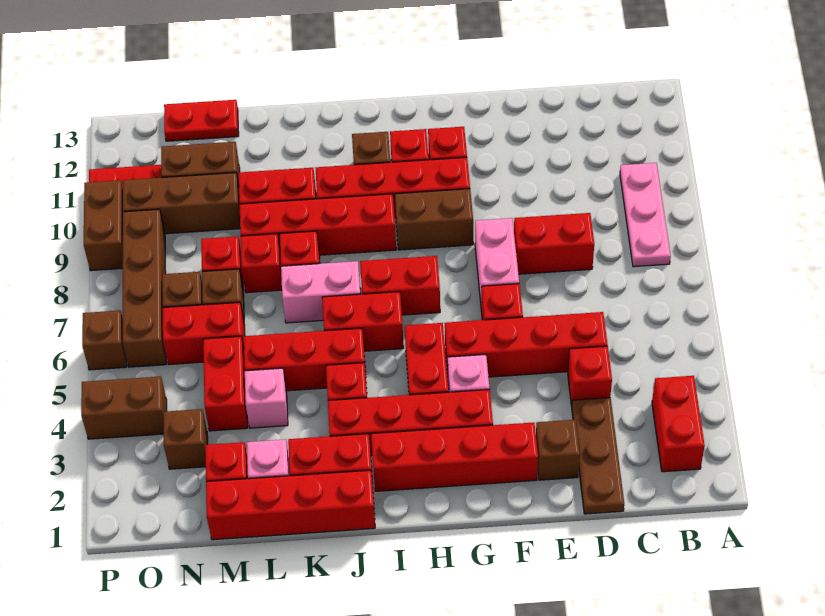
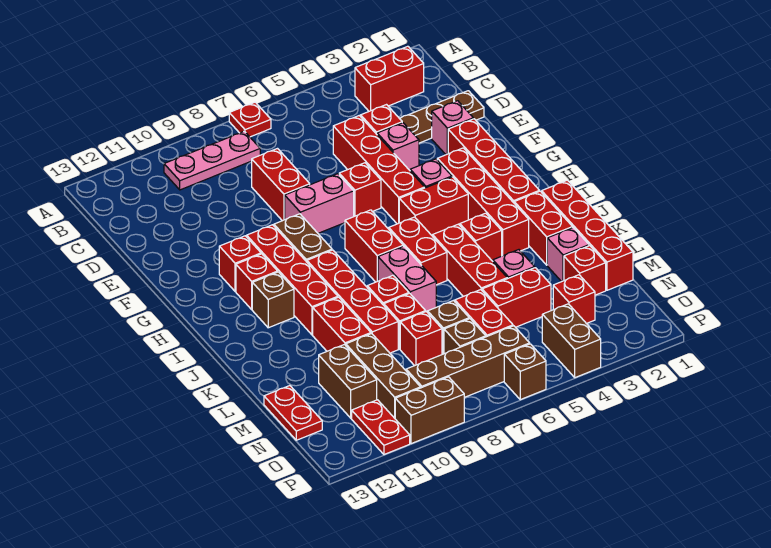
none -> red plate A7 level 1
brown brick E2 level 1 -> pink brick E2 level 1
none -> pink brick E4 level 1
brown brick N3 level 1 -> red brick N3 level 1

